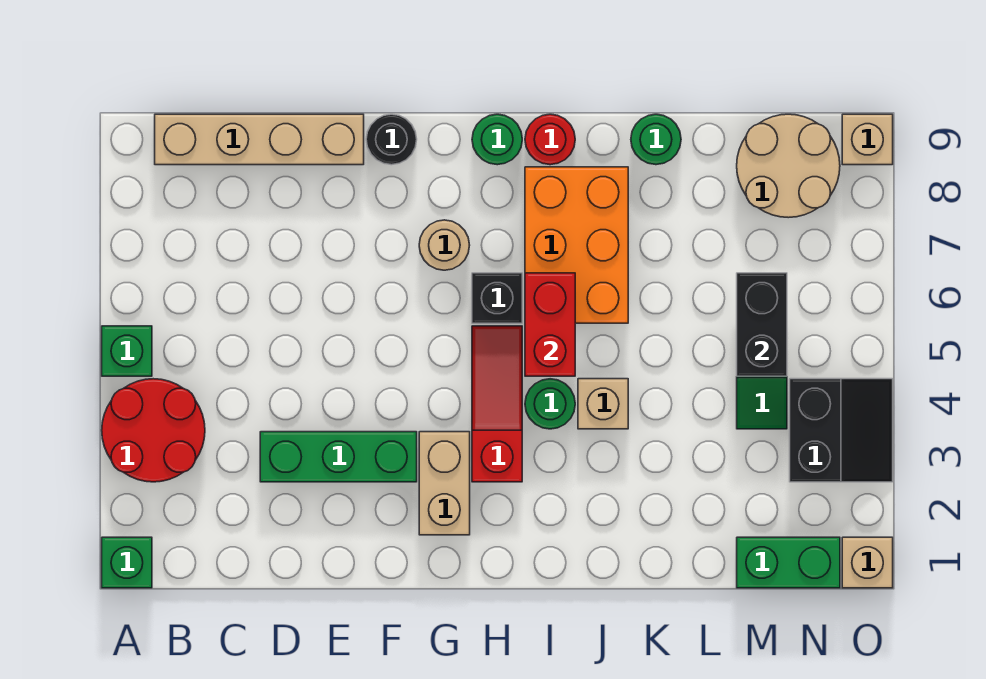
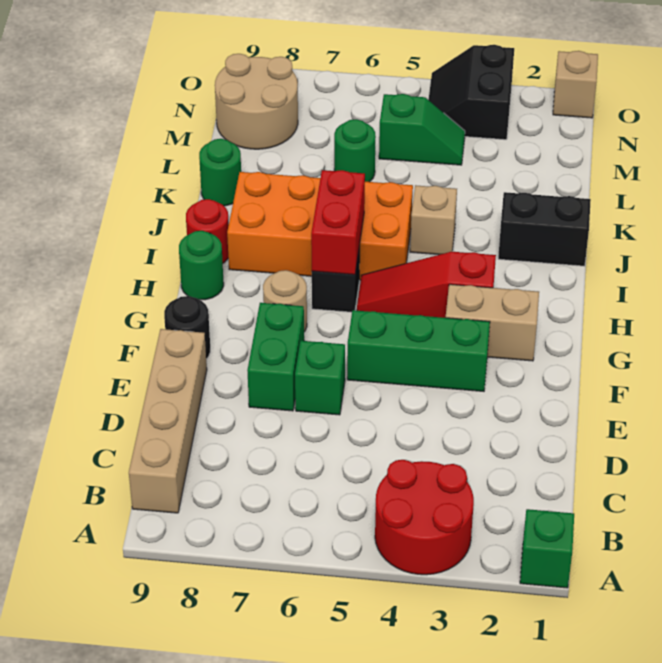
green brick A5 level 1 -> green brick E6 level 1
green brick D3:F3 level 1 -> green brick F3:F5 level 1
green round brick I4 level 1 -> green round brick L6 level 1
red brick I5:I6 level 2 -> red brick H6:I6 level 2
orange brick I6:J8 level 1 -> orange brick I5:J8 level 1
green brick M1:N1 level 1 -> green brick E7:F7 level 1
black brick M5:M6 level 2 -> black brick J1:J2 level 1
black slope N3:O4 level 1 top N -> black slope N3:O4 level 1 top 3
tan brick O9 level 1 -> none

